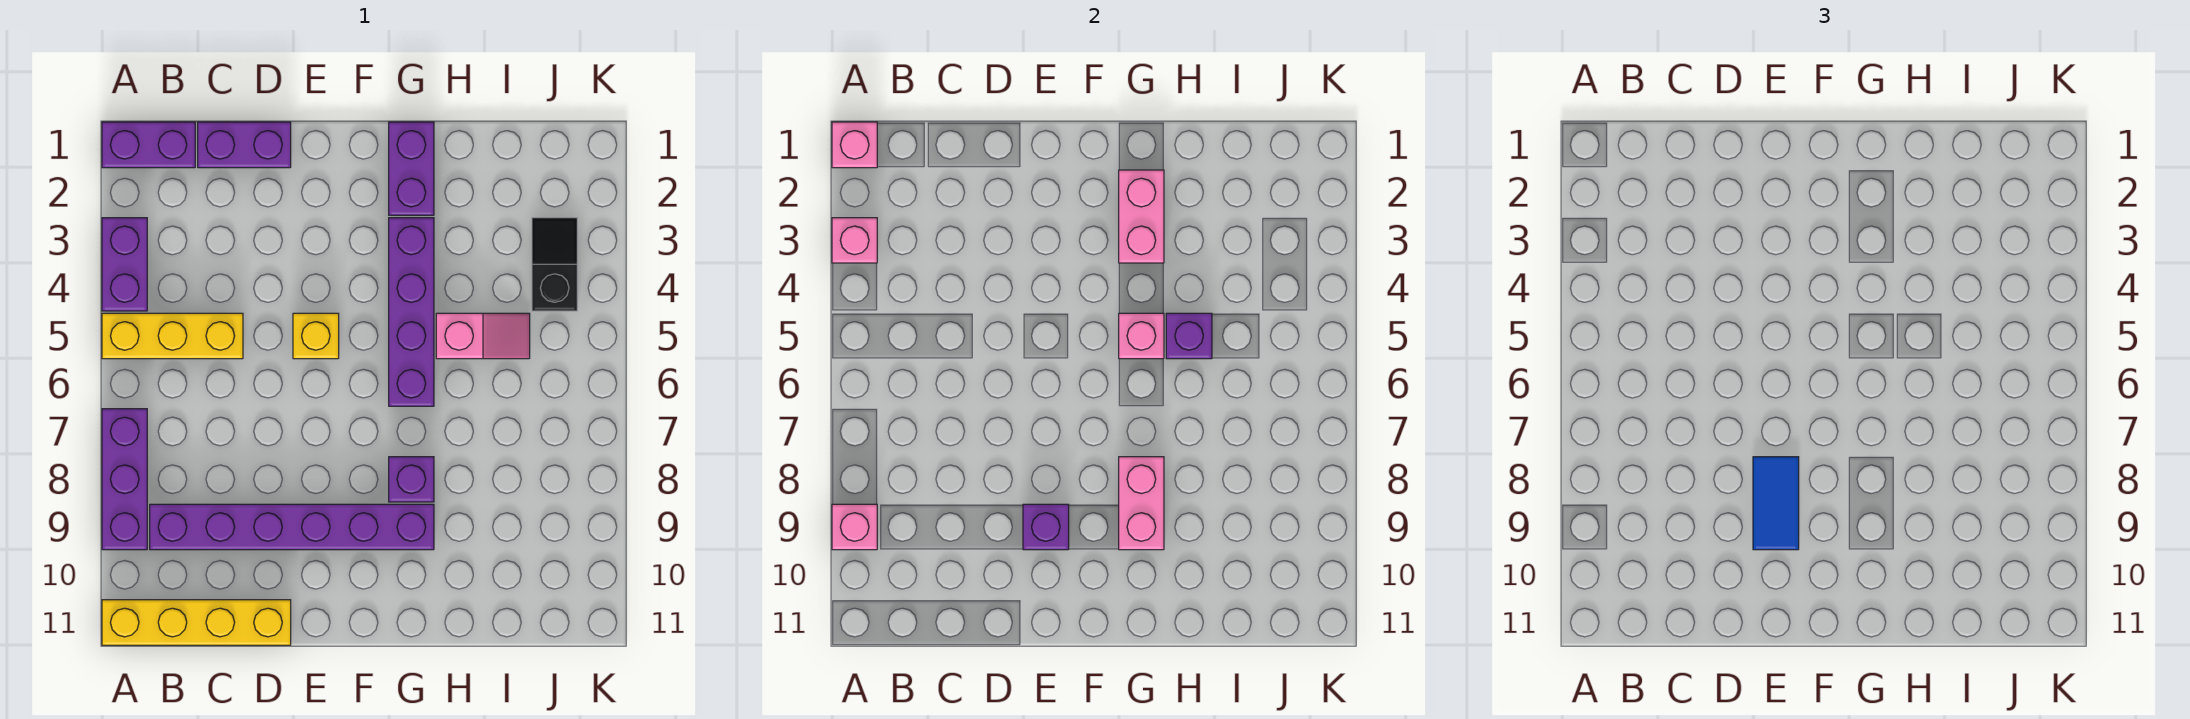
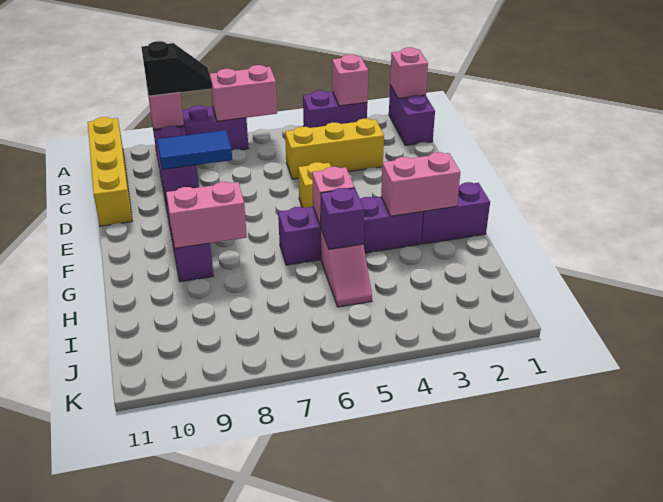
yellow brick A5:C5 level 1 -> yellow brick C3:C5 level 1
none -> pink brick A6:A7 level 2
purple brick C1:D1 level 1 -> none
purple brick G8 level 1 -> none
black slope J3:J4 level 1 top 4 -> black slope A8:A9 level 3 top 9

